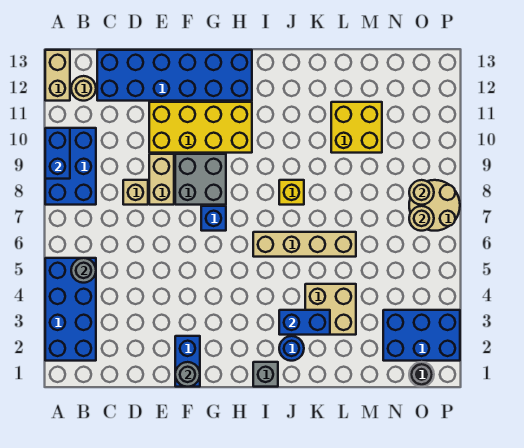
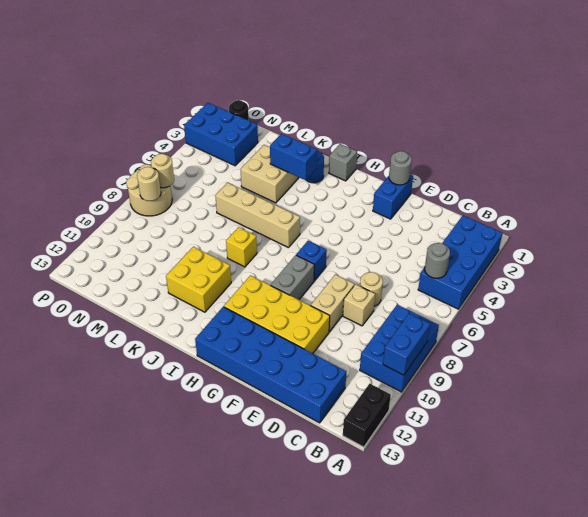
tan brick A12:A13 level 1 -> black brick A12:A13 level 1
tan round brick B12 level 1 -> tan round brick D7 level 1
grey brick F8:G9 level 1 -> grey brick G8:G9 level 1
yellow brick L10:M11 level 1 -> yellow brick J10:K11 level 1

